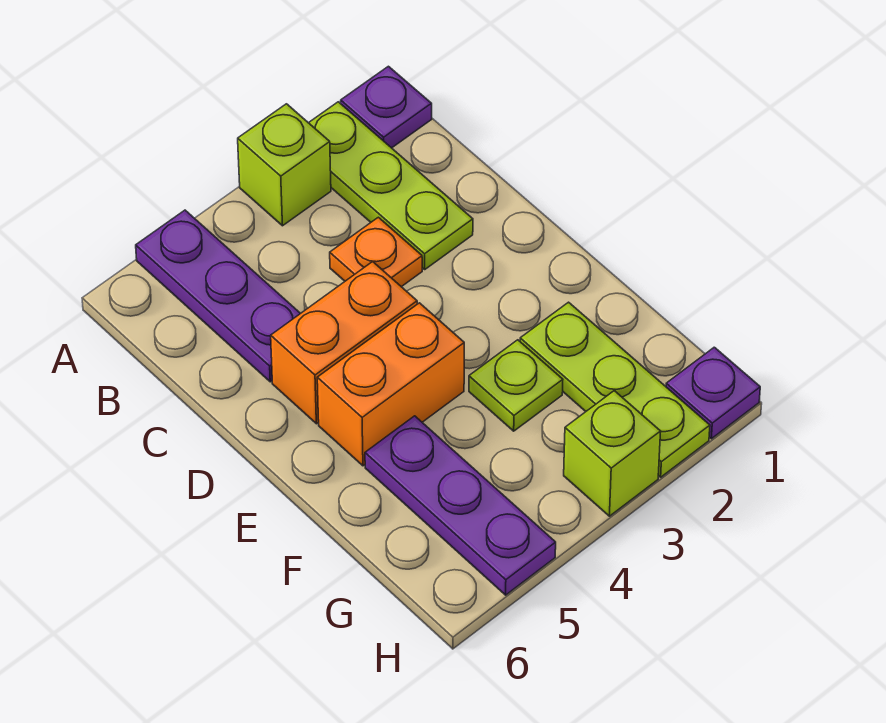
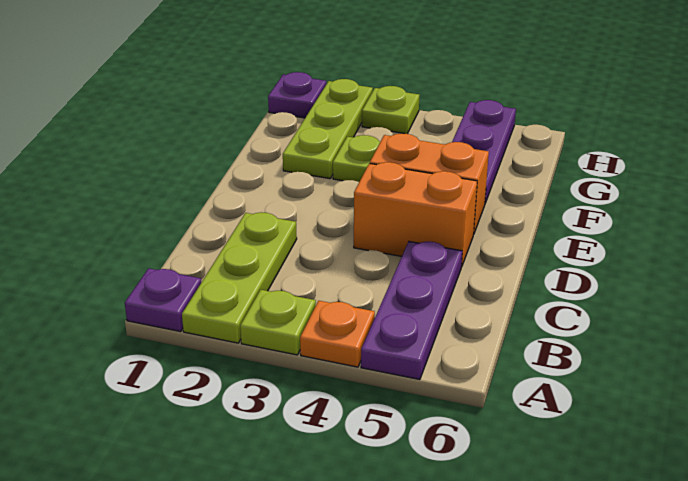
lime brick A3 level 1 -> lime plate A3 level 1
orange plate C3 level 1 -> orange plate A4 level 1
lime brick H3 level 1 -> lime plate H3 level 1

